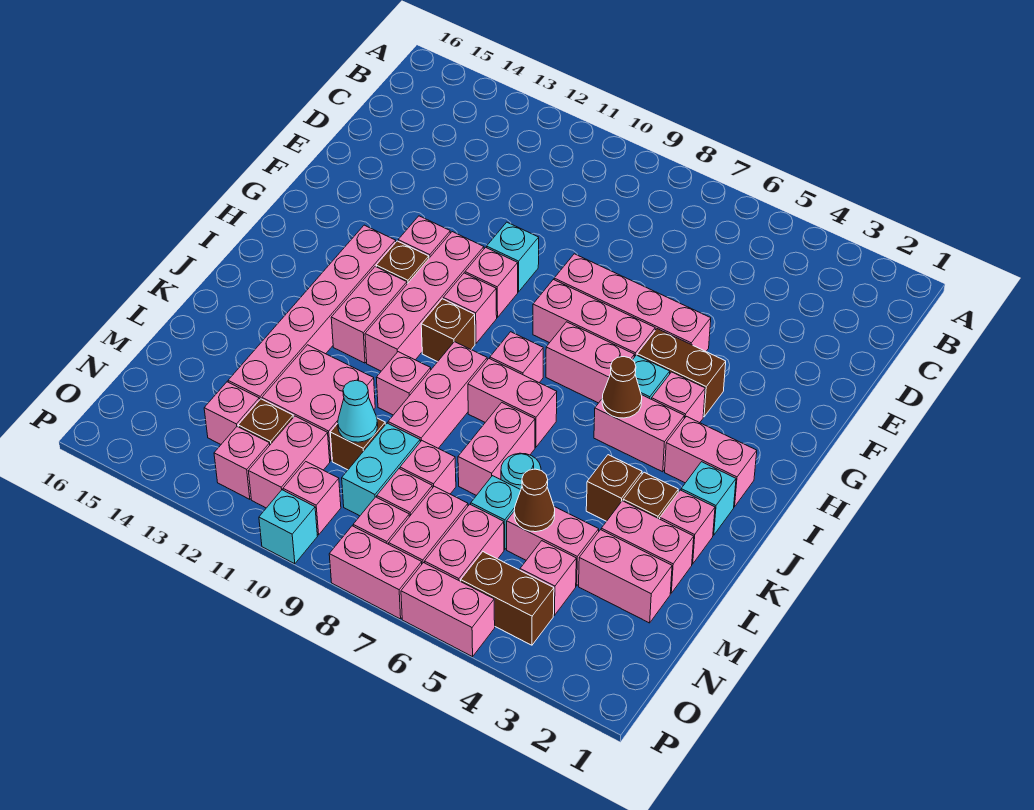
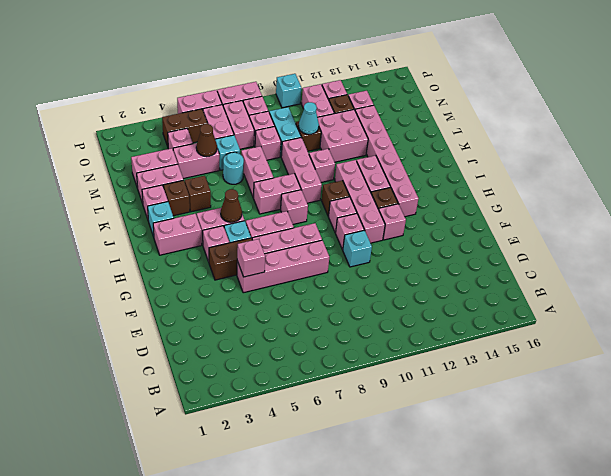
pink brick O10 level 1 -> pink brick F5 level 2

